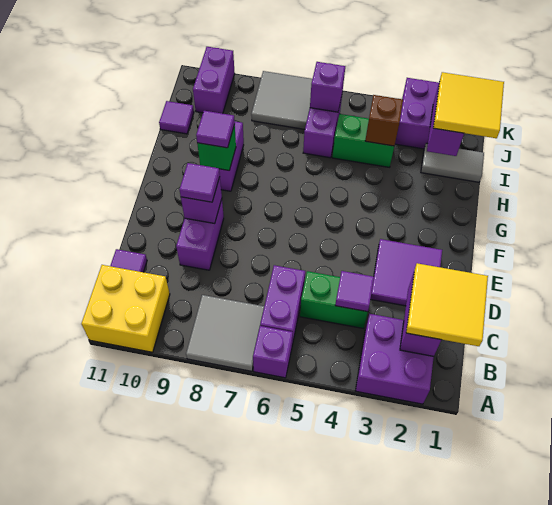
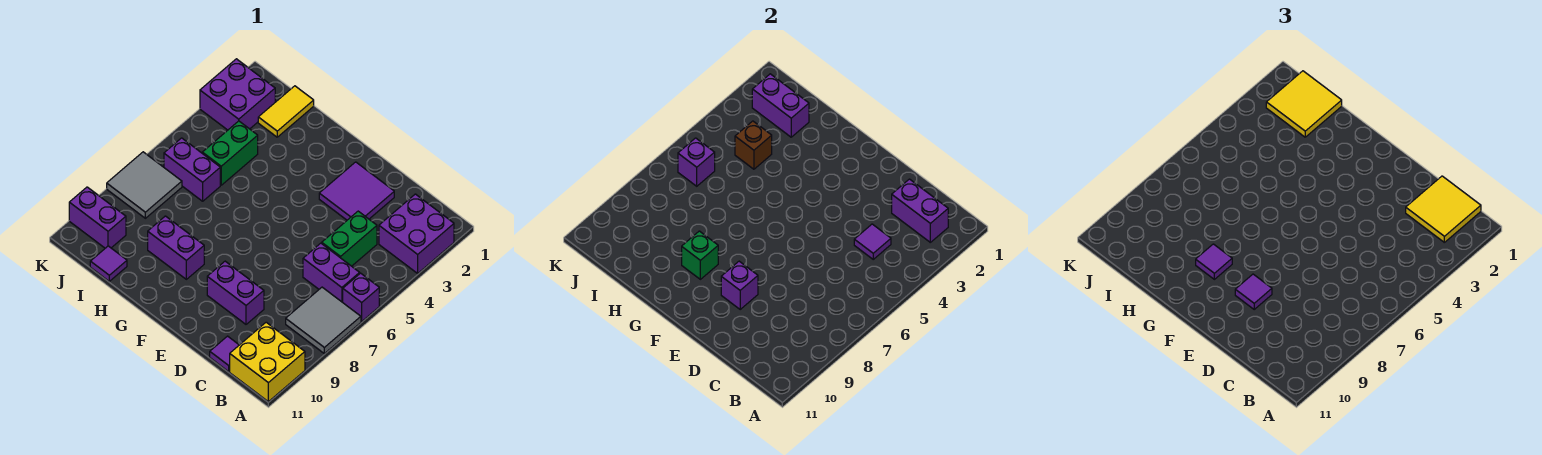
grey tile I1:I2 level 1 -> yellow tile I1:I2 level 1

